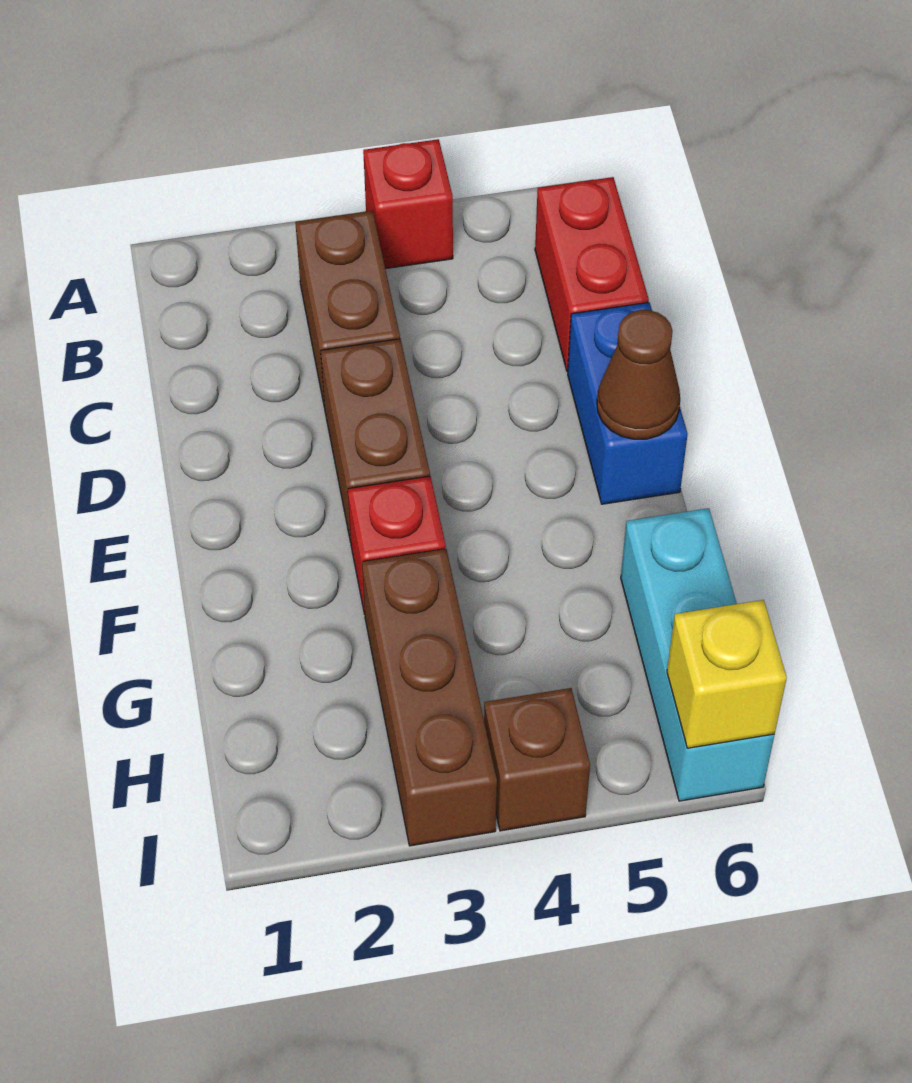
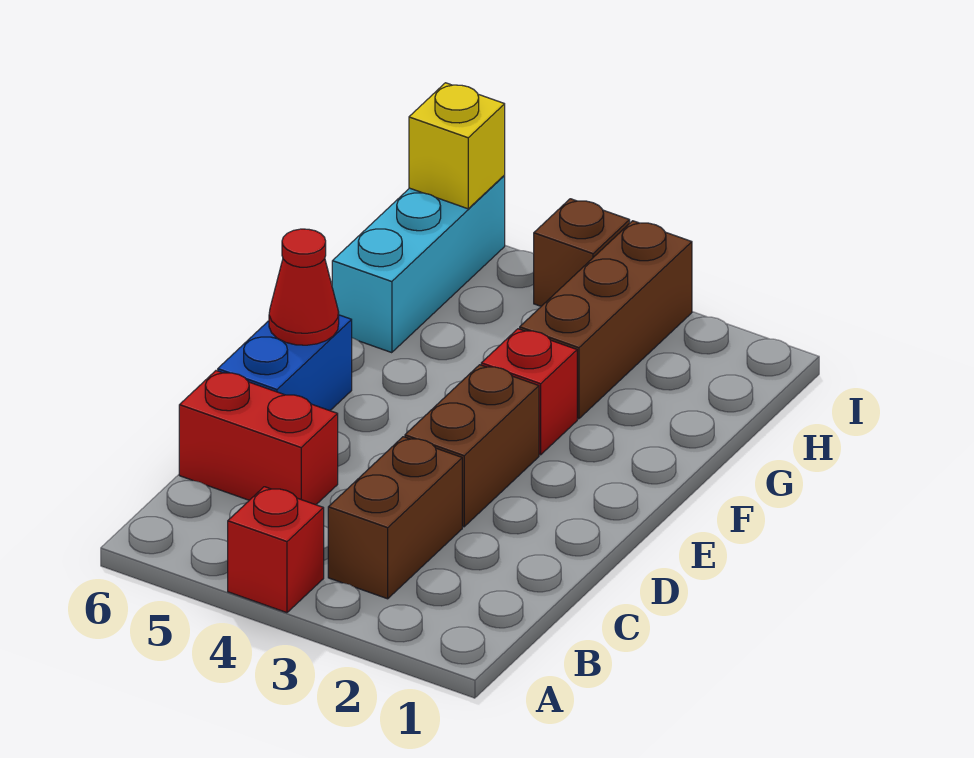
red brick B6:C6 level 1 -> red brick C5:C6 level 1
brown cone E6 level 2 -> red cone E6 level 2

